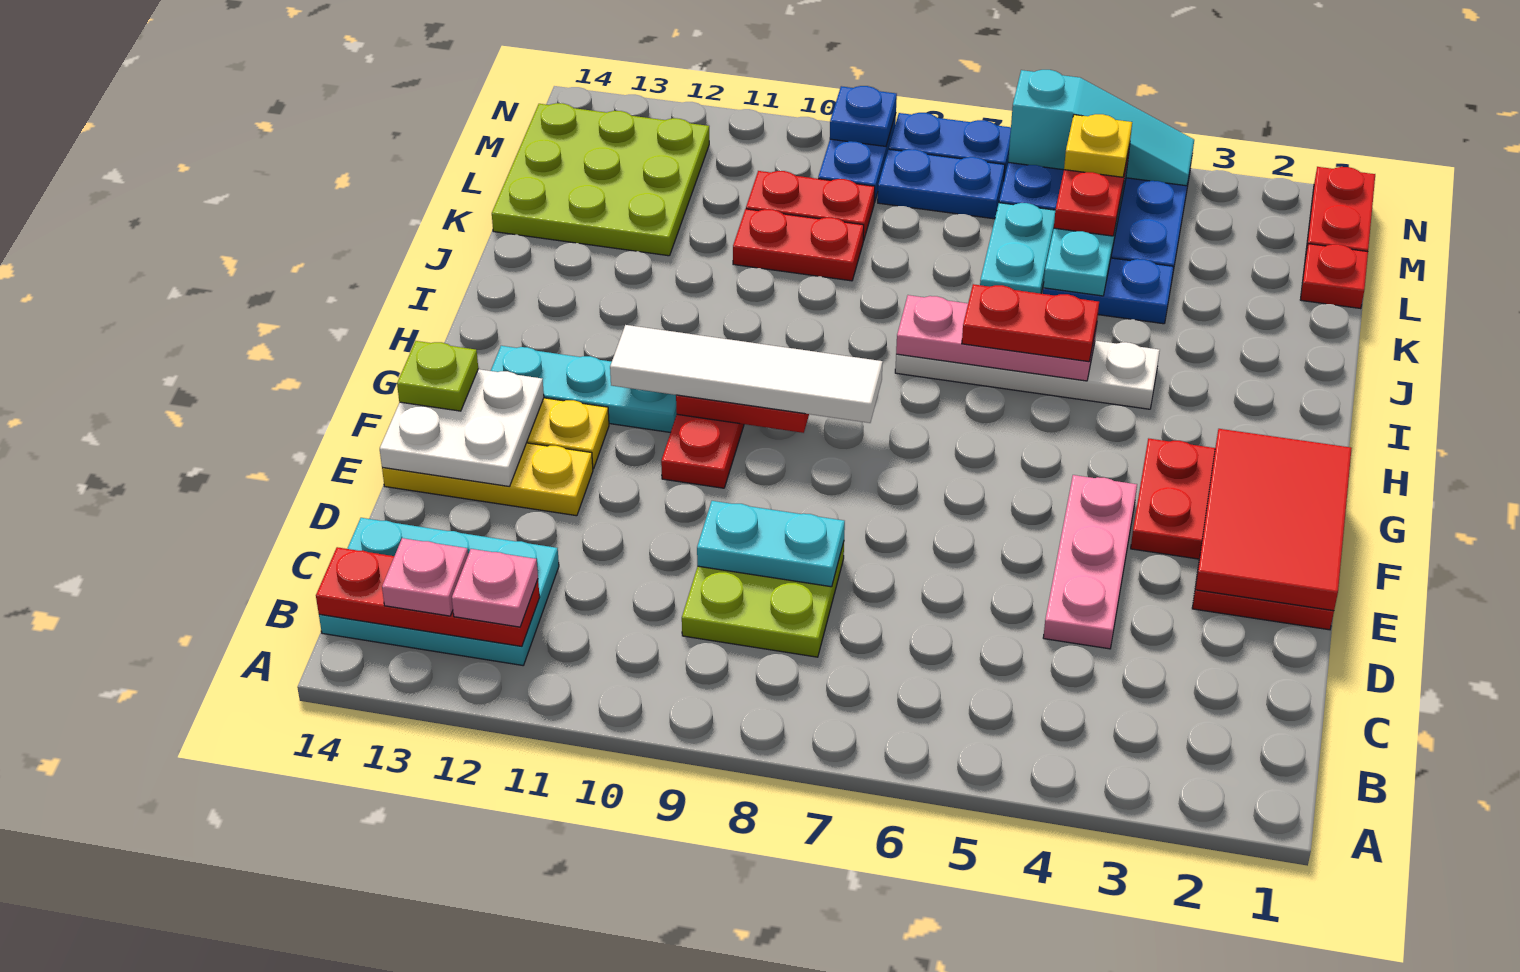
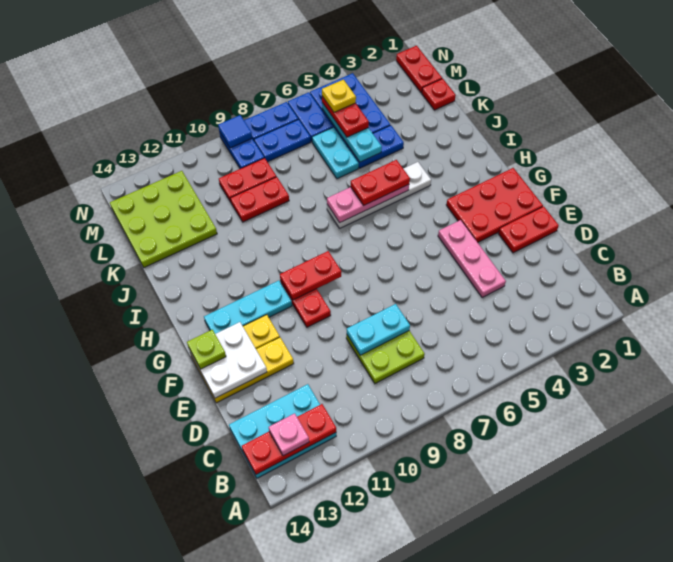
pink plate B12 level 3 -> none
red tile E1:G2 level 2 -> none
white tile G8:G11 level 3 -> none
cyan slope N4:N6 level 2 top 6 -> none
blue plate N9 level 2 -> blue tile N9 level 2

